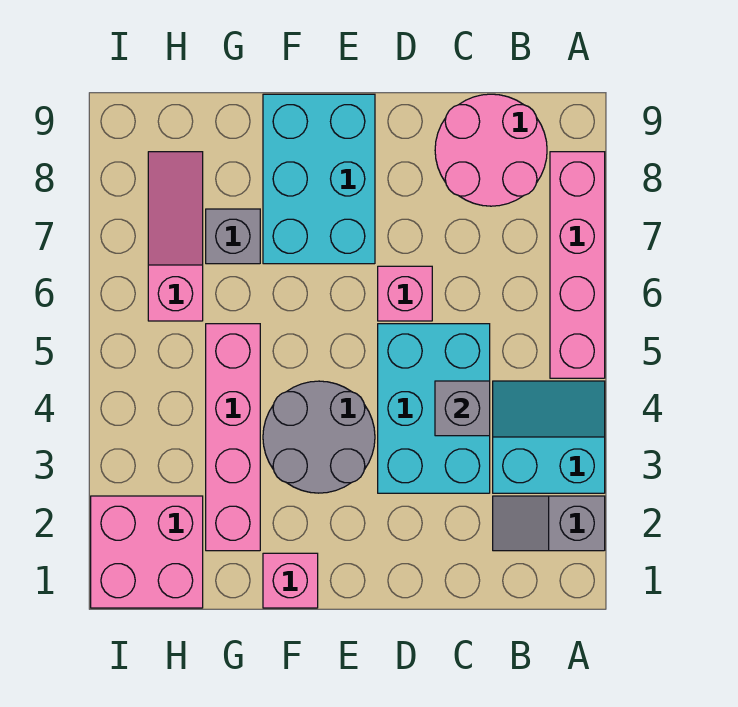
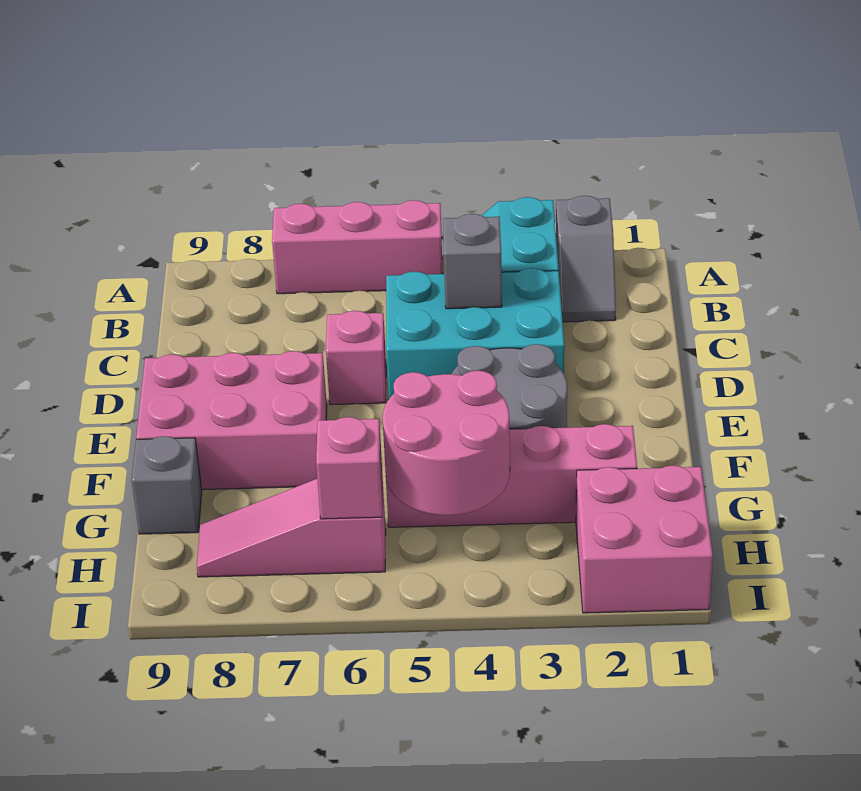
pink brick A5:A8 level 1 -> pink brick A5:A7 level 1
pink round brick B8:C9 level 1 -> pink round brick G4:H5 level 2
cyan brick E7:F9 level 1 -> pink brick E7:F9 level 1
pink brick F1 level 1 -> pink brick H6 level 2
grey brick G7 level 1 -> grey brick G9 level 1

